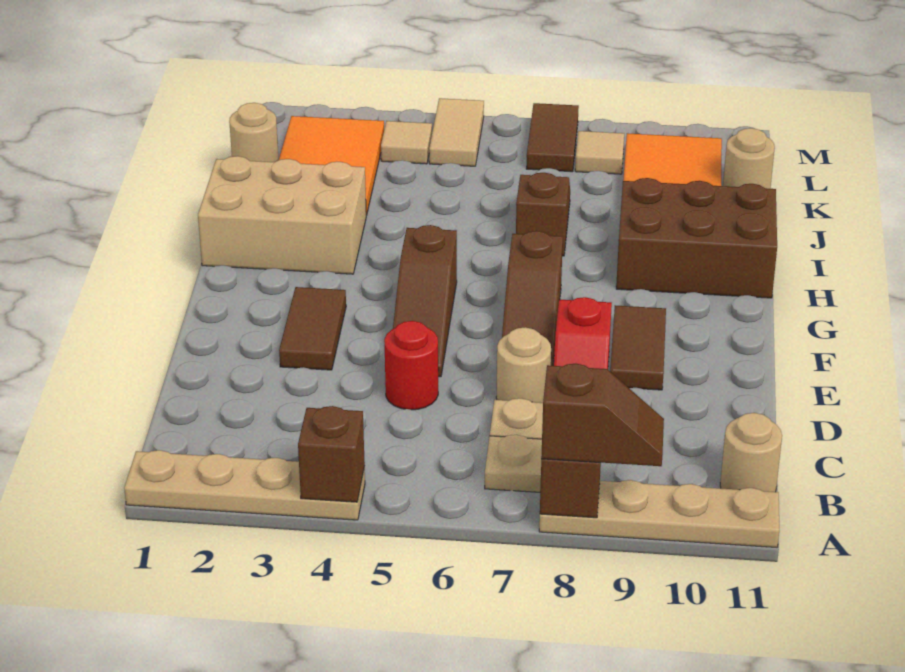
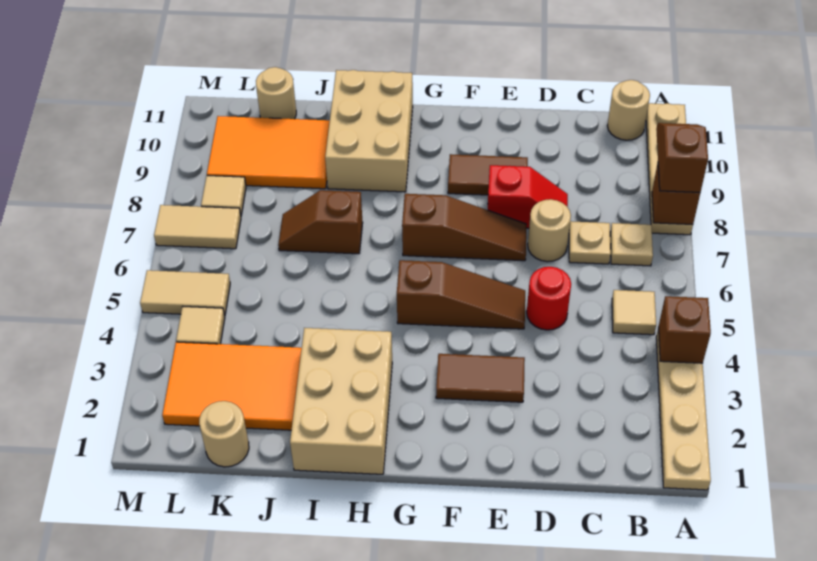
none -> tan tile B5 level 1
brown brick H9:I11 level 1 -> tan brick H9:I11 level 1
brown tile L7:M7 level 1 -> tan tile L7:M7 level 1

